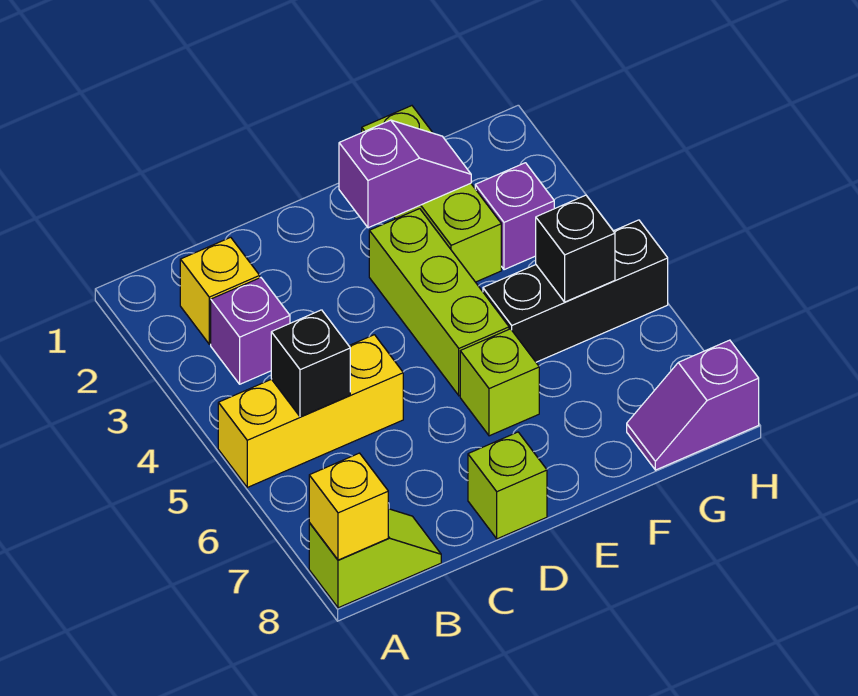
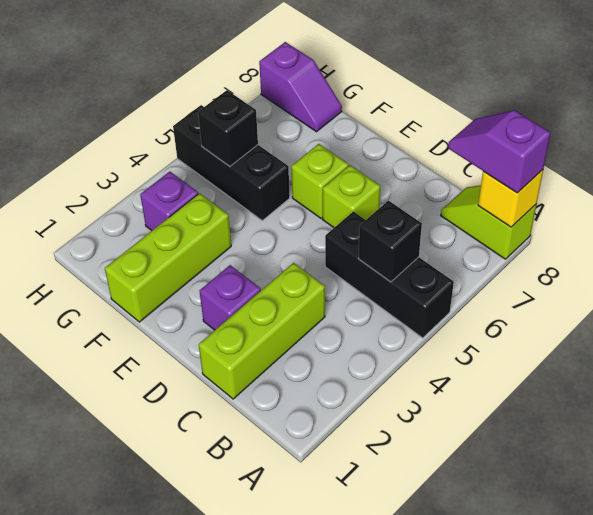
yellow brick A5:C5 level 1 -> black brick A5:C5 level 1
yellow brick B2 level 1 -> none
purple brick B3 level 1 -> purple brick D2 level 1
lime brick D8 level 1 -> lime brick D6 level 1
purple slope E2:F2 level 2 top E -> purple slope A8:B8 level 3 top A
lime brick E3:E5 level 1 -> lime brick C1:C3 level 1

